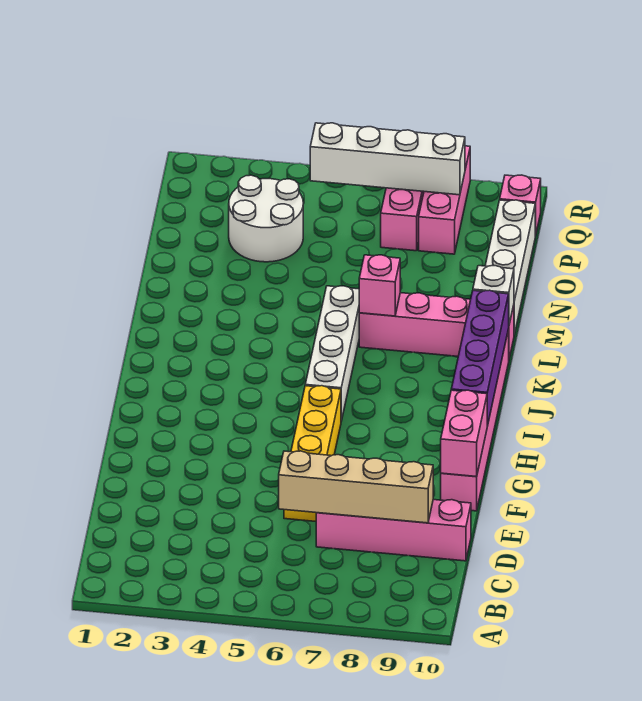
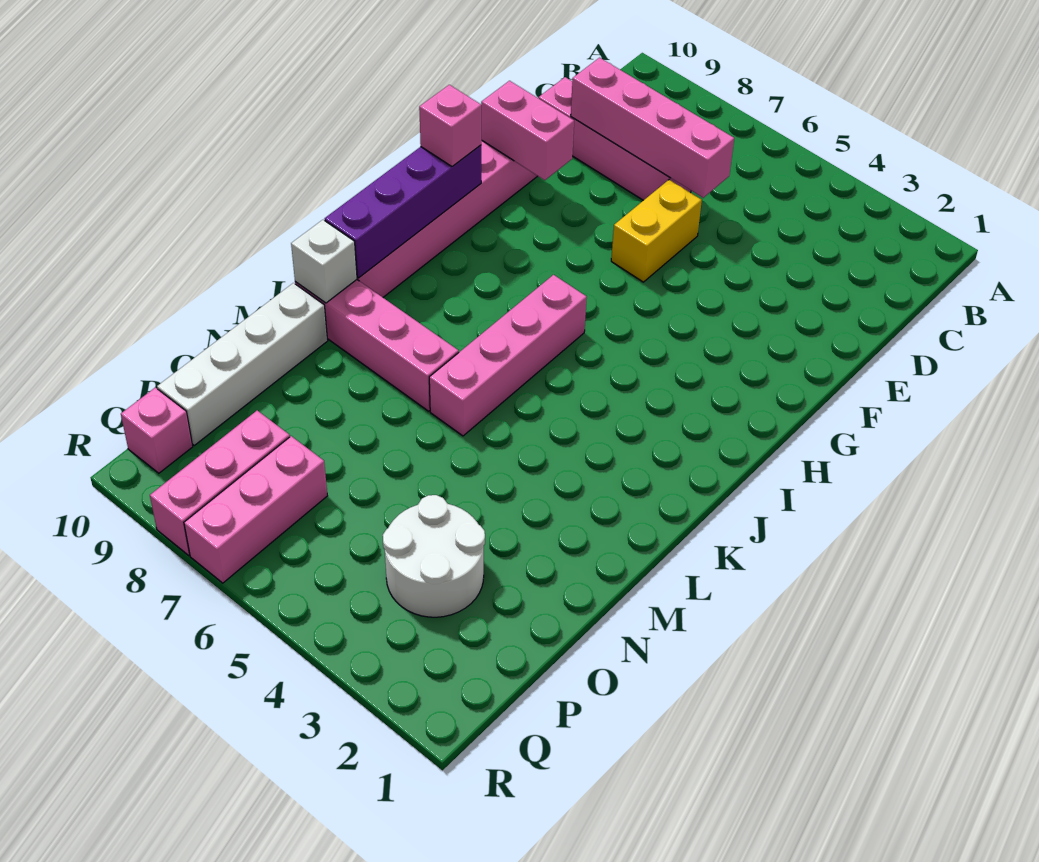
tan brick D6:D9 level 2 -> pink brick D6:D9 level 2
yellow brick E6:H6 level 1 -> yellow brick E6:F6 level 1
pink brick F10:G10 level 2 -> pink brick F9:F10 level 2
white brick I6:L6 level 1 -> pink brick I6:L6 level 1
pink brick L7 level 2 -> pink brick H10 level 3
white brick Q5:Q8 level 2 -> none

